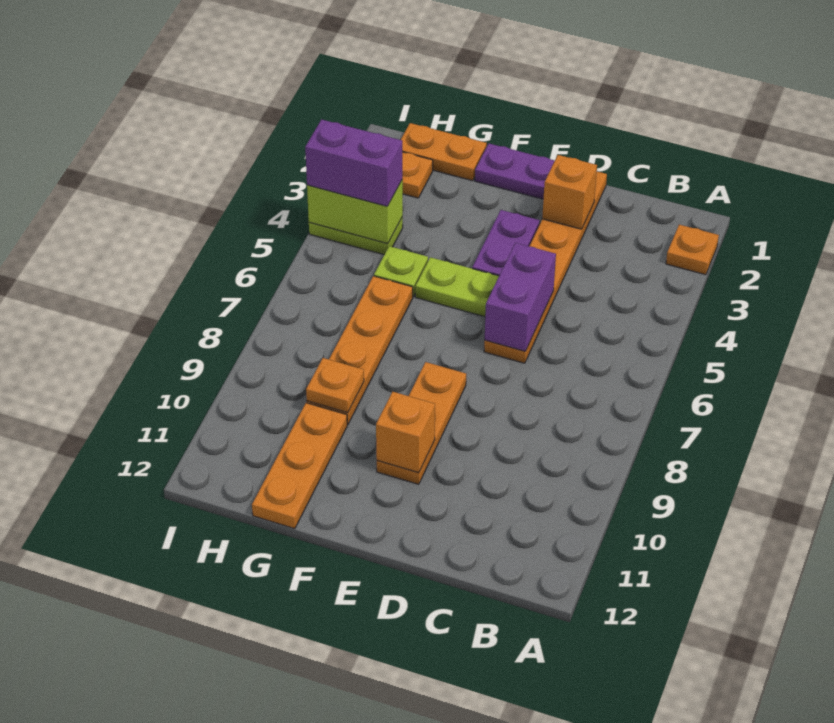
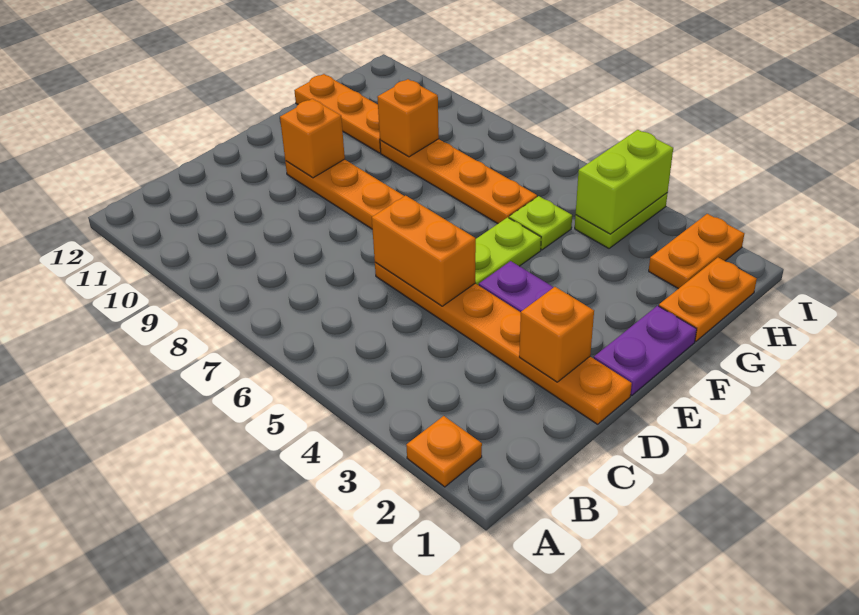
purple brick D5:D6 level 2 -> orange brick D5:D6 level 2
orange plate G9 level 2 -> orange brick G9 level 2
purple brick H4:I4 level 3 -> none

